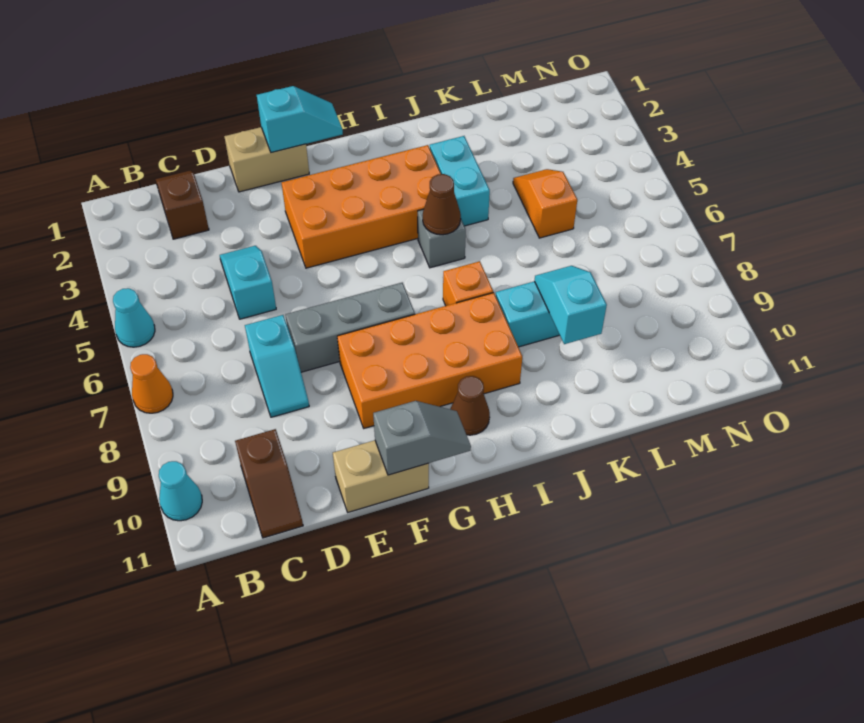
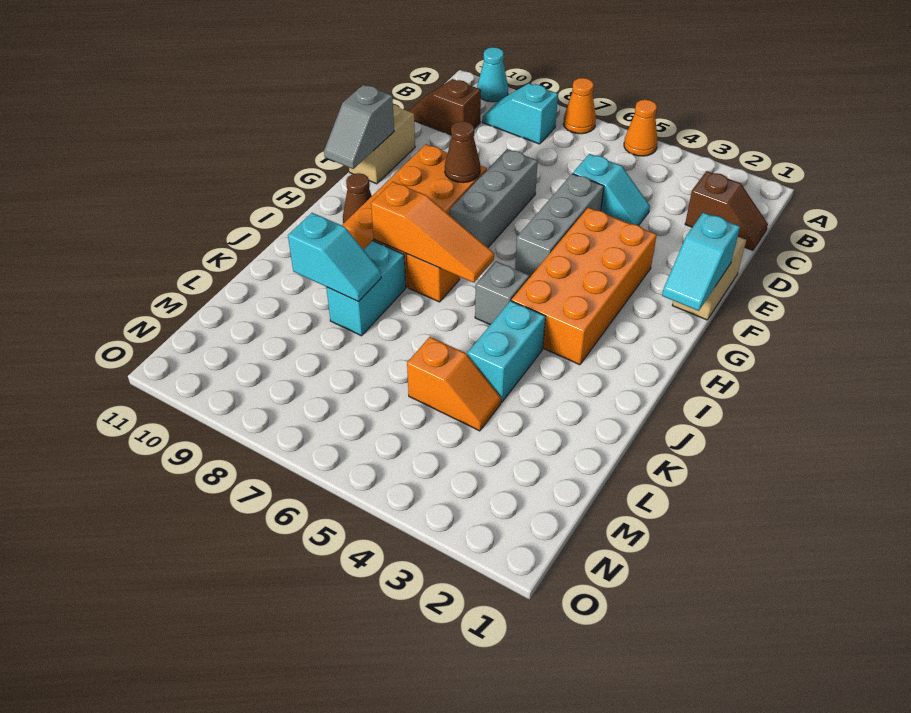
cyan cone A5 level 1 -> orange cone A5 level 1
cyan slope D7:D8 level 1 top 7 -> cyan slope B8:B9 level 1 top 8
none -> grey brick E5:G5 level 1
brown cone I5 level 2 -> brown cone F8 level 2
none -> orange slope I6:I8 level 2 top 8
cyan brick J3:J4 level 1 -> cyan brick J4:K4 level 1

